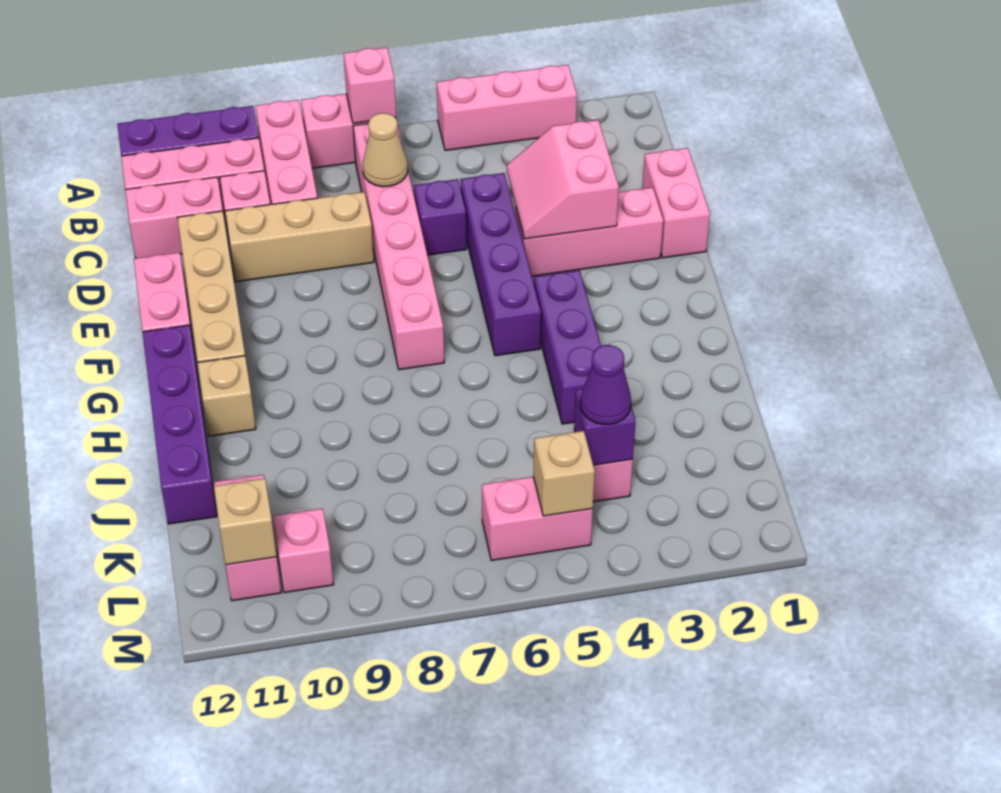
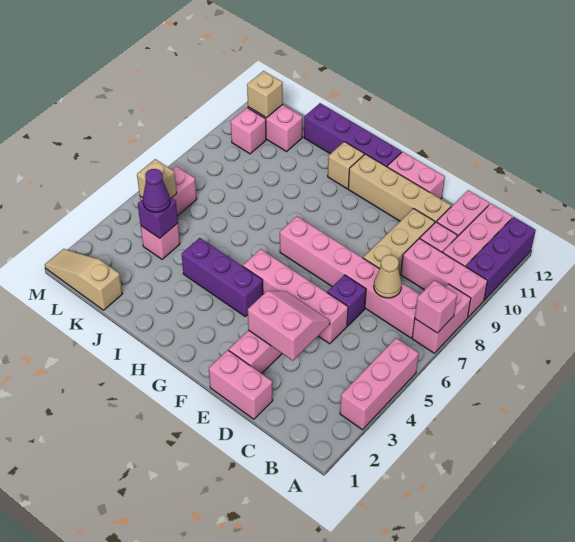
purple brick D5:G5 level 1 -> pink brick D5:G5 level 1
none -> tan slope K1:M1 level 1 top K

